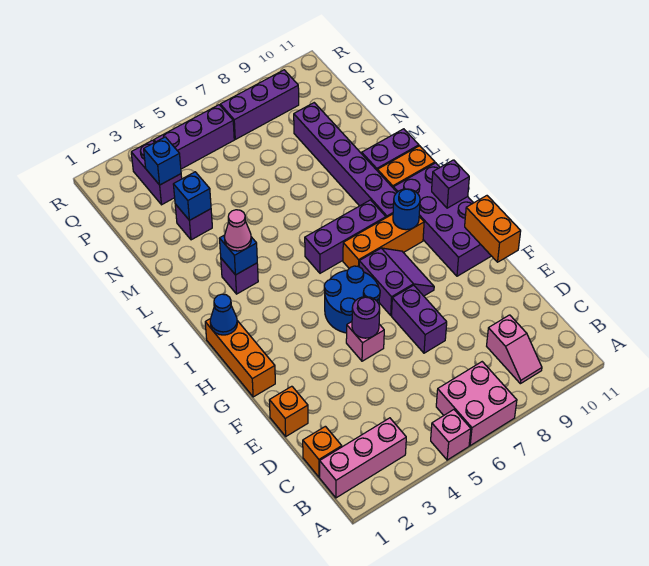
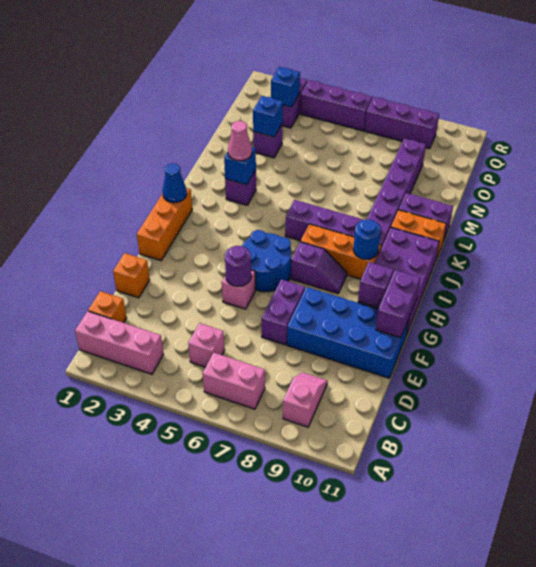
pink brick A5 level 1 -> pink brick C5 level 1
pink brick A6:B7 level 1 -> pink brick B6:B7 level 1
pink slope B9:C9 level 1 top C -> pink slope B9:C9 level 1 top B
none -> blue brick E8:F11 level 1
orange brick F11:G11 level 2 -> purple brick F11:G11 level 2
purple slope G7:H8 level 1 top 7 -> purple slope H7:H8 level 1 top 7
purple brick I11 level 2 -> purple brick G10 level 2

